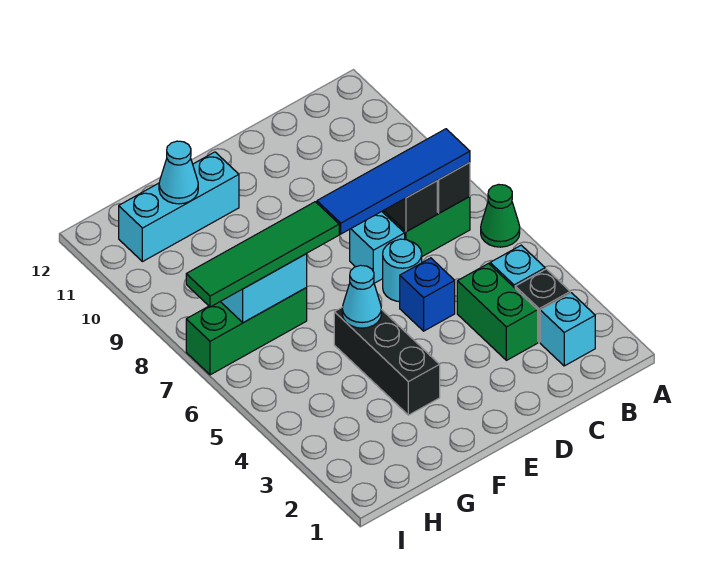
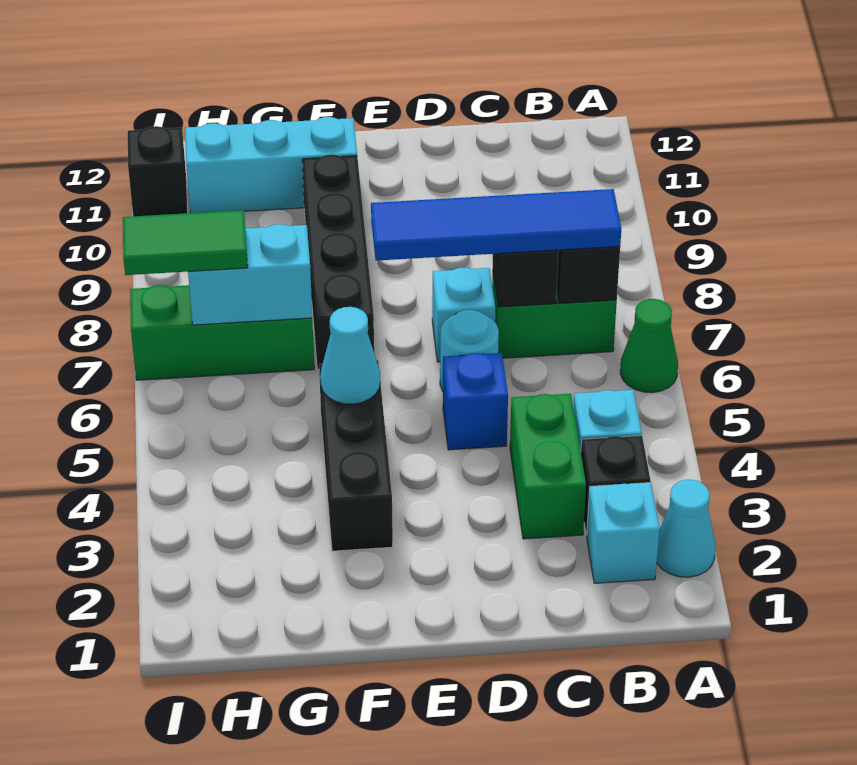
none -> black brick F7:F10 level 1
green tile F7:I7 level 3 -> green tile H7:I7 level 3
cyan cone G11 level 2 -> cyan cone A2 level 1
none -> black brick I11 level 1

